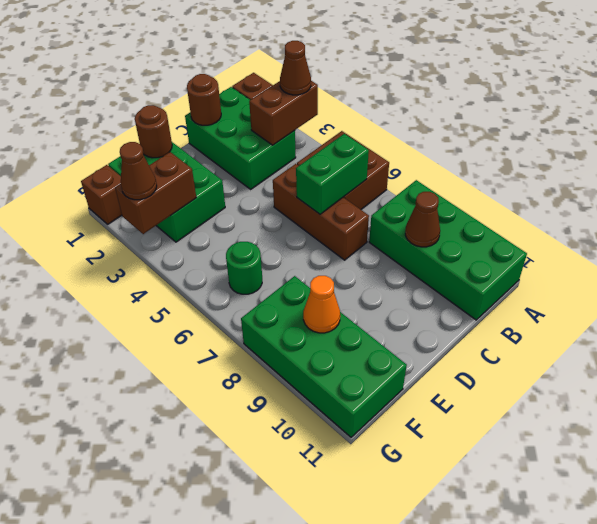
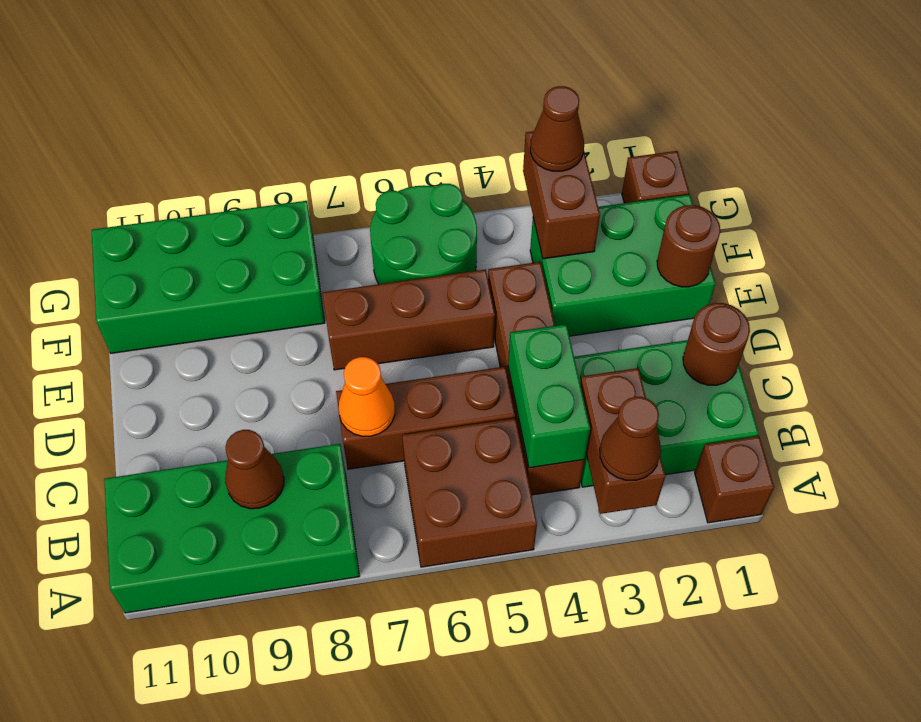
none -> brown brick B4:E4 level 1
green brick B6:C6 level 2 -> green brick B4:C4 level 2
none -> brown brick E5:E7 level 1
green round brick F6 level 1 -> green round brick F5:G6 level 1
orange cone F9 level 2 -> orange cone C7 level 2

